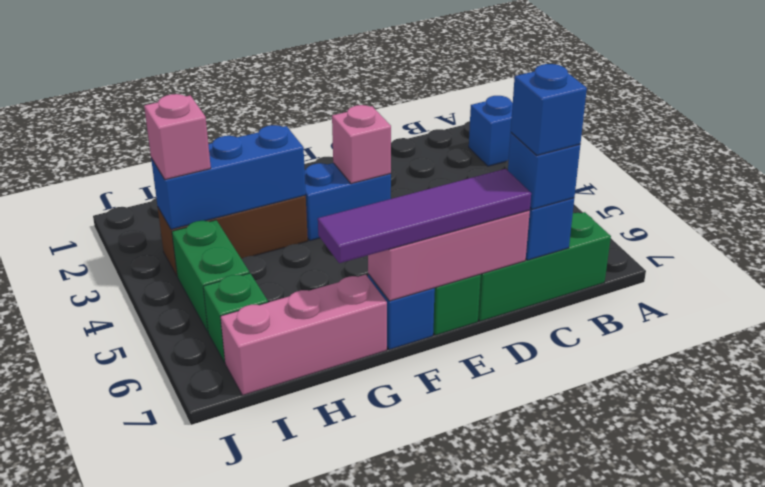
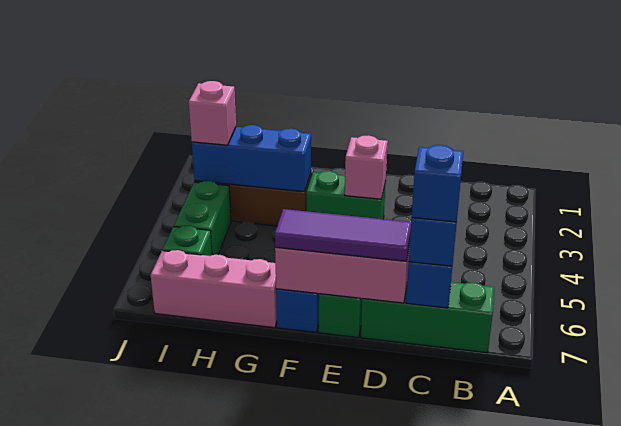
blue brick A2 level 1 -> none
purple tile D7:G7 level 3 -> purple tile D7:F7 level 3
blue brick E3:F3 level 1 -> green brick E3:F3 level 1

